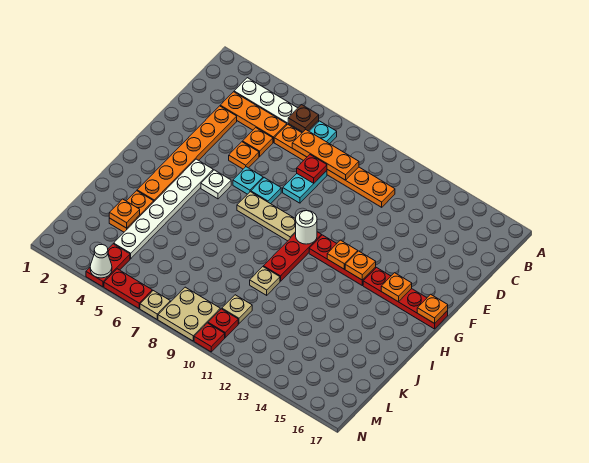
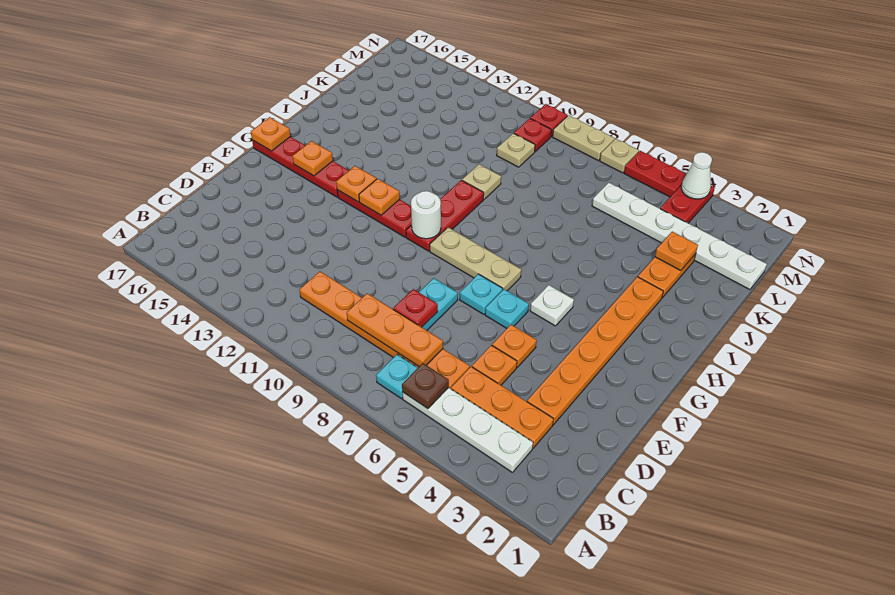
white plate G4:L4 level 1 -> white plate L1:L6 level 1
tan plate M8:N9 level 1 -> tan plate N8:N9 level 1

